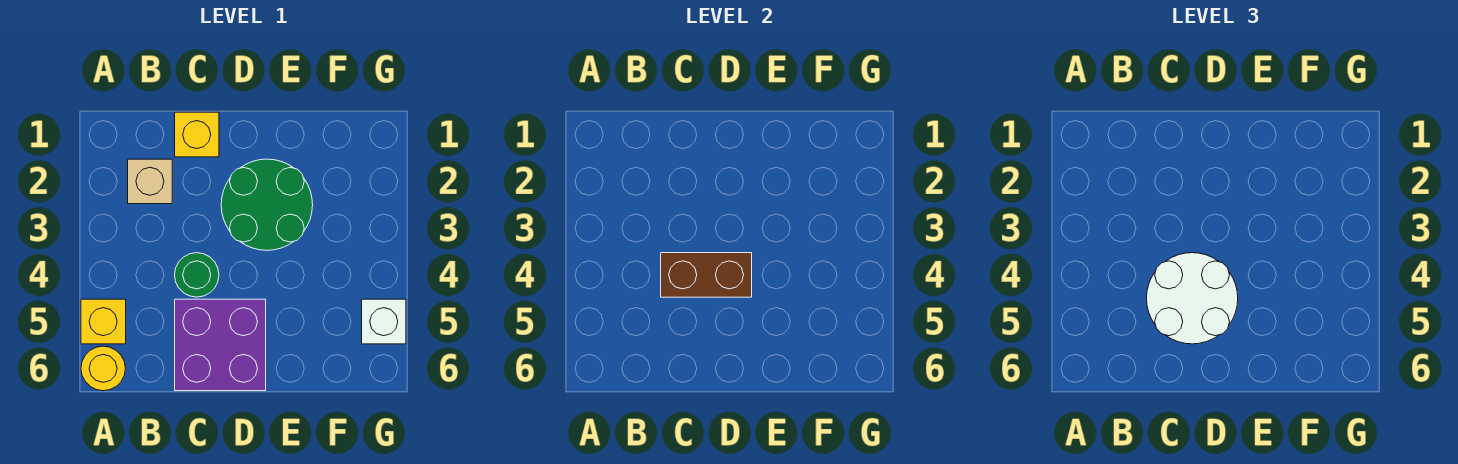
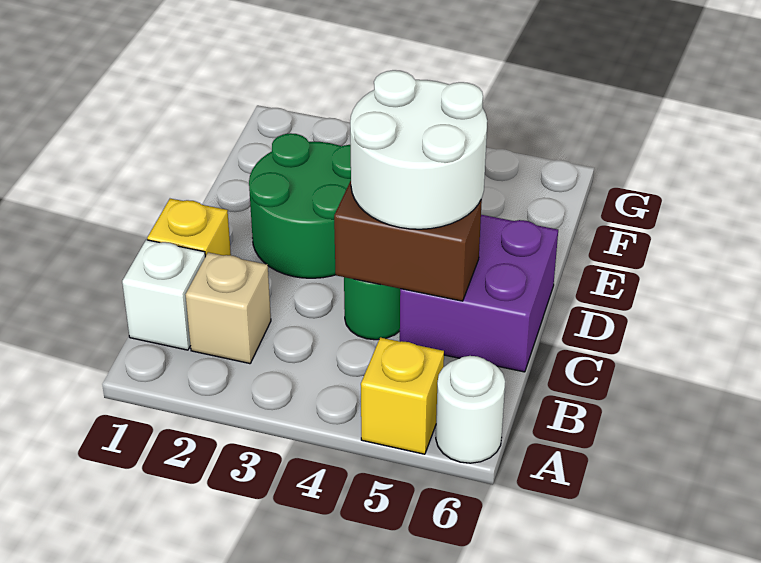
yellow round brick A6 level 1 -> white round brick A6 level 1
brown brick C4:D4 level 2 -> brown brick C4:C5 level 2
white brick G5 level 1 -> white brick B1 level 1

